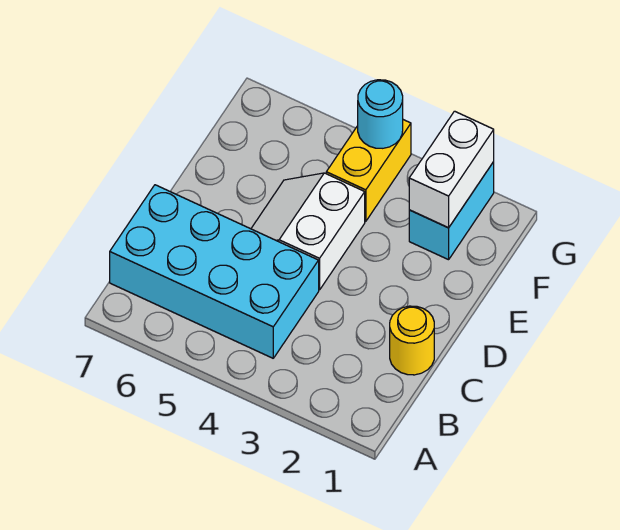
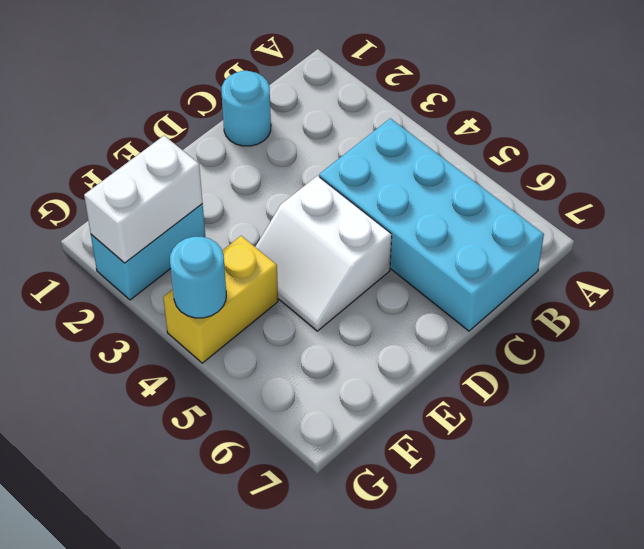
yellow round brick C1 level 1 -> cyan round brick C1 level 1
white slope D4:E5 level 1 top 4 -> white slope D4:E5 level 1 top D

